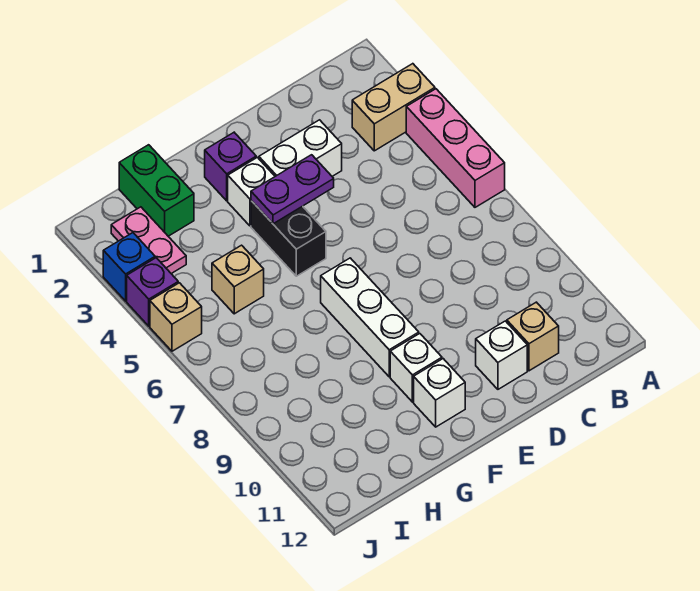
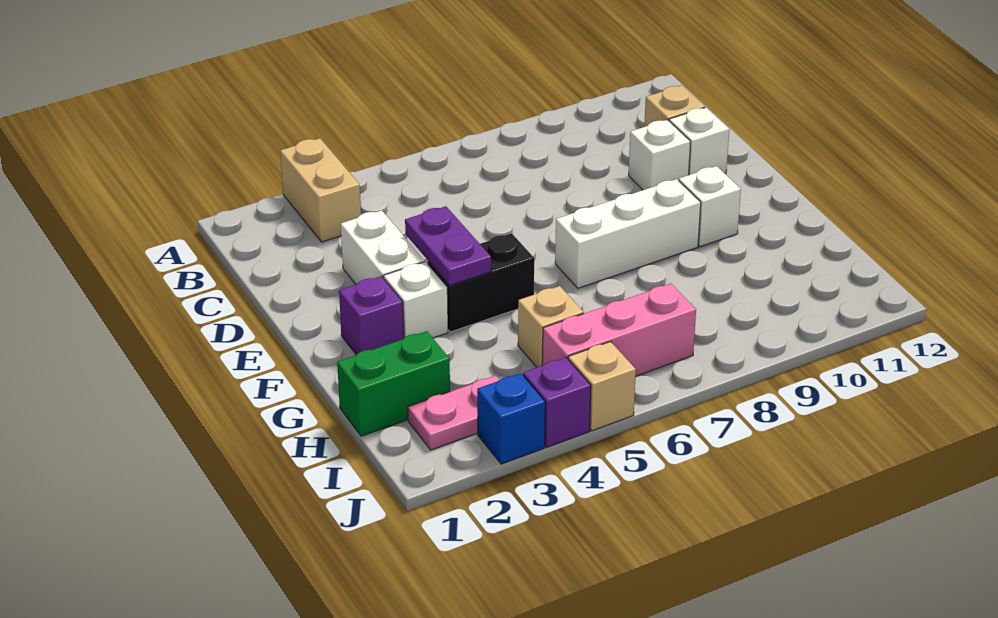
pink brick A4:A6 level 1 -> pink brick I5:I7 level 1
white brick F11 level 1 -> white brick D10 level 1

